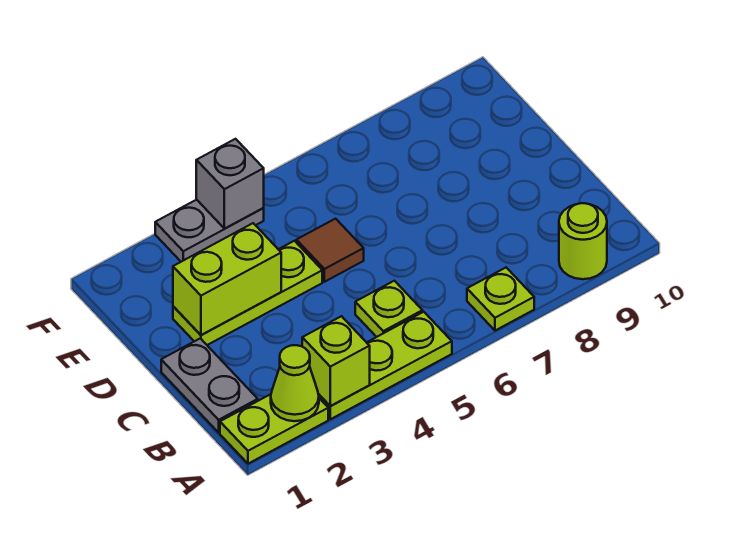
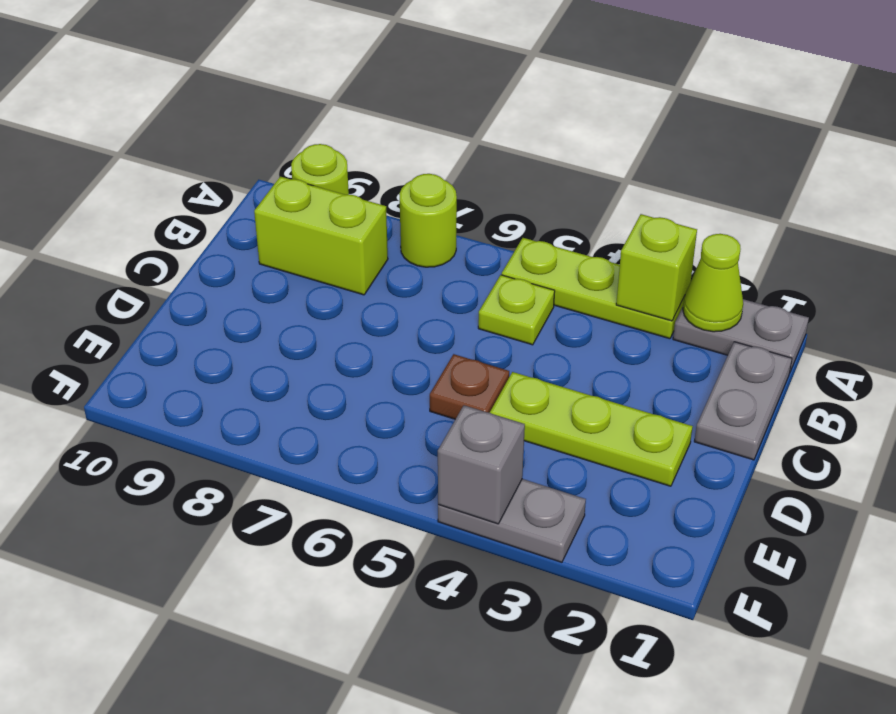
lime plate A1:A2 level 1 -> grey plate A1:A2 level 1
lime plate A7 level 1 -> lime round brick A7 level 1
lime brick D2:D3 level 2 -> lime brick B8:B9 level 1
brown tile D5 level 1 -> brown plate D5 level 1

